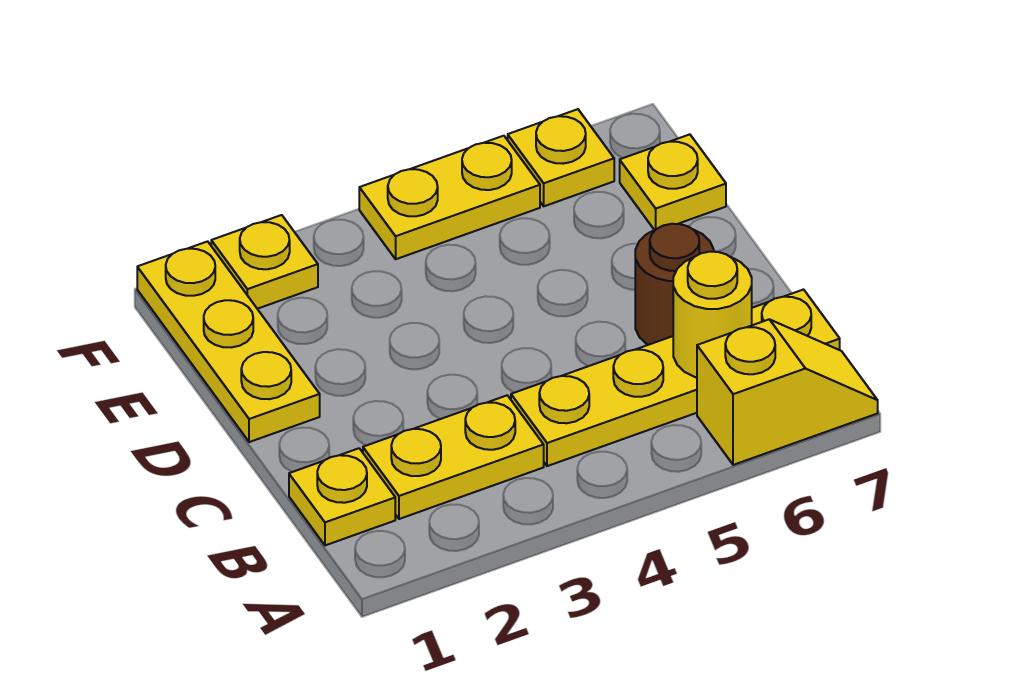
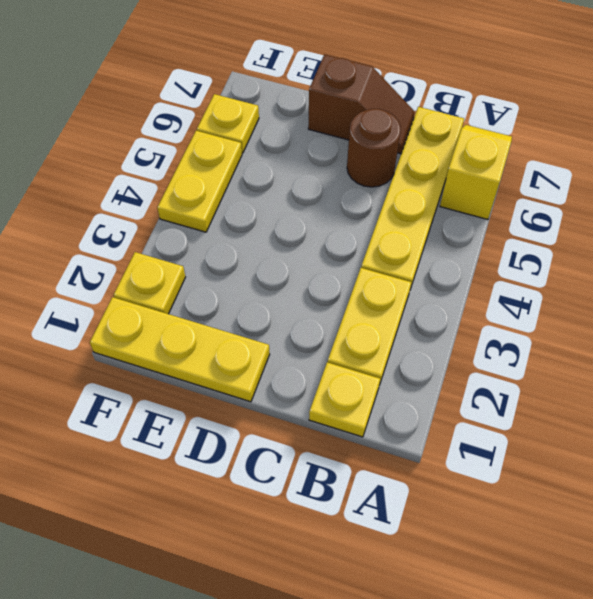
yellow round brick B6 level 2 -> none
none -> brown slope C7:D7 level 1 top D
yellow plate E7 level 1 -> none

